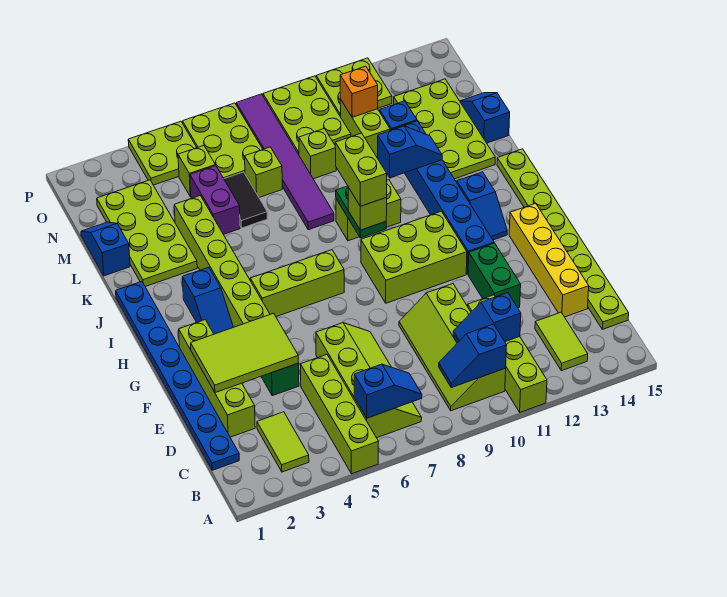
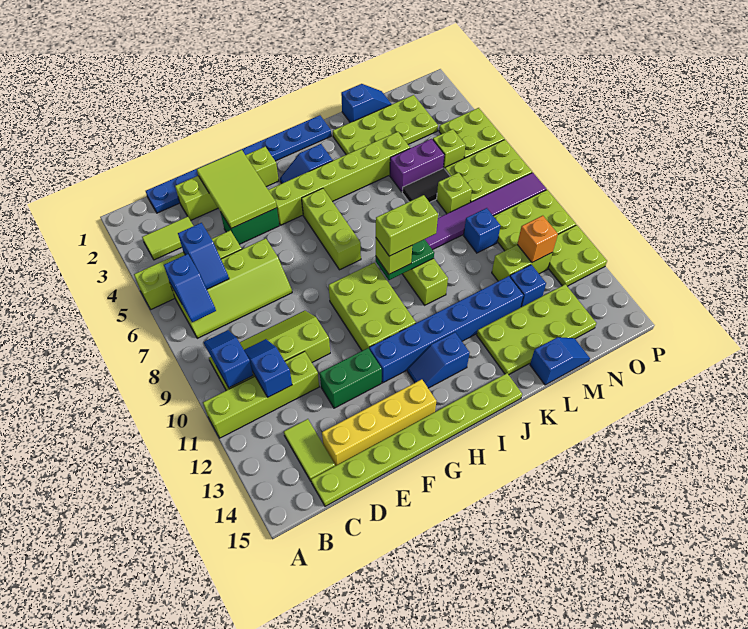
lime tile B13:C13 level 1 -> lime tile C13:C14 level 1
blue slope K11:K12 level 2 top 11 -> blue slope C5:C6 level 2 top 5
lime brick M9 level 1 -> blue brick M9 level 1

